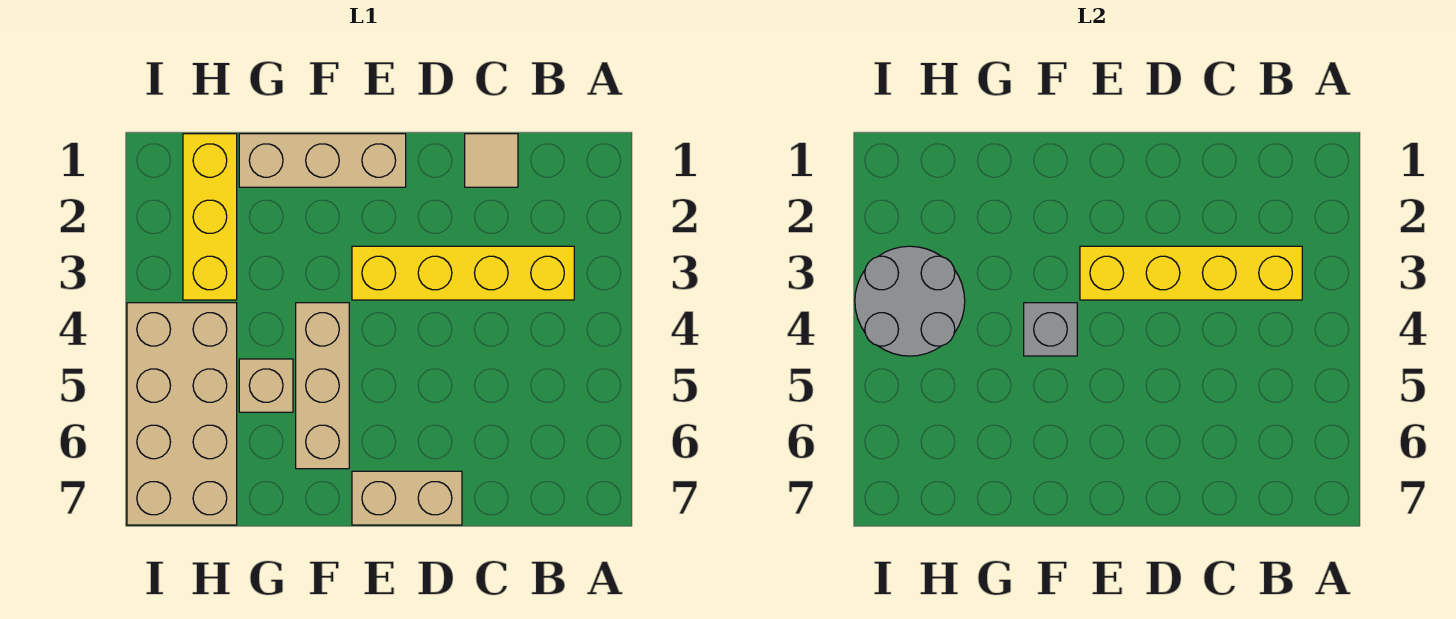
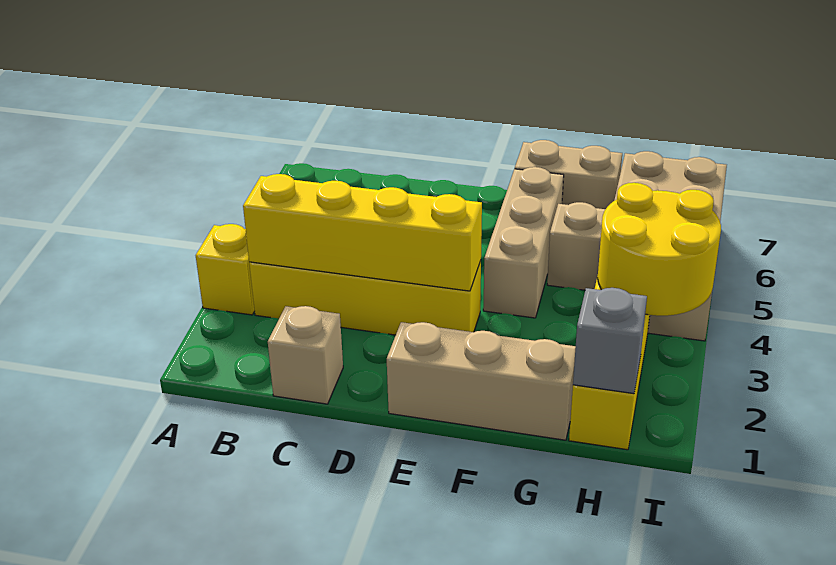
none -> yellow brick A3 level 1
tan tile C1 level 1 -> tan brick C1 level 1
tan brick D7:E7 level 1 -> tan brick F7:G7 level 1
grey brick F4 level 2 -> grey brick H1 level 2
grey round brick H3:I4 level 2 -> yellow round brick H3:I4 level 2

